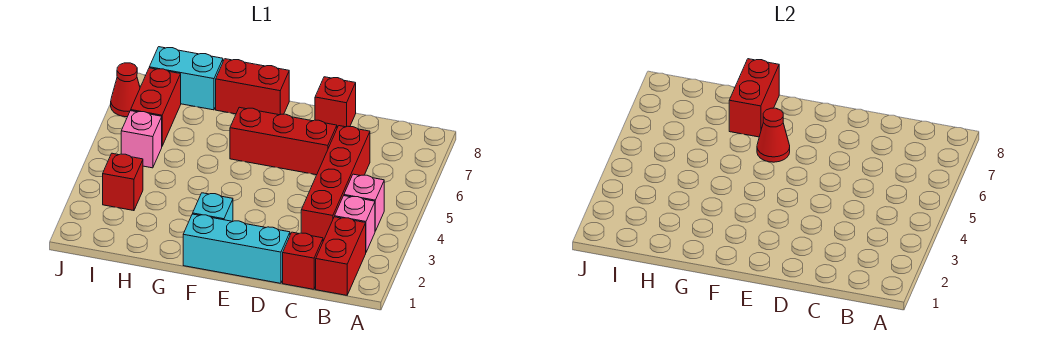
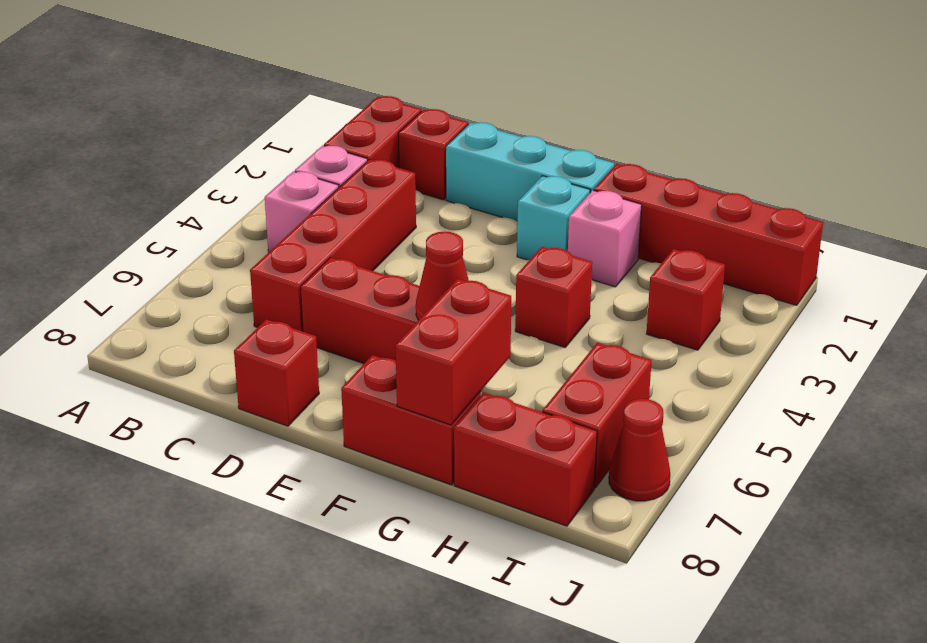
none -> red brick G1:J1 level 1
none -> red brick G4 level 1
cyan brick H8:I8 level 1 -> red brick H8:I8 level 1
pink brick I5 level 1 -> pink brick G2 level 1

